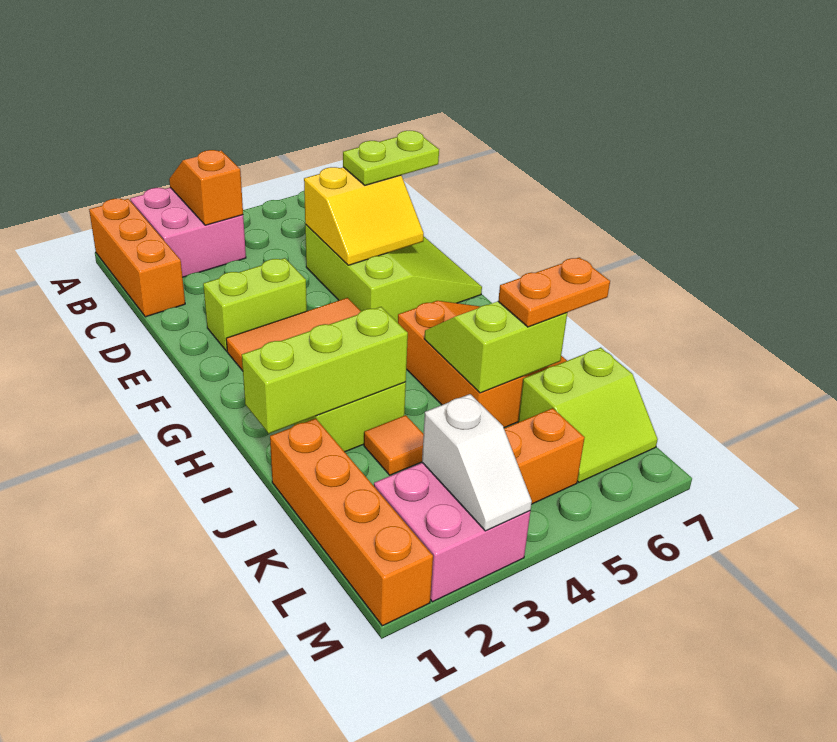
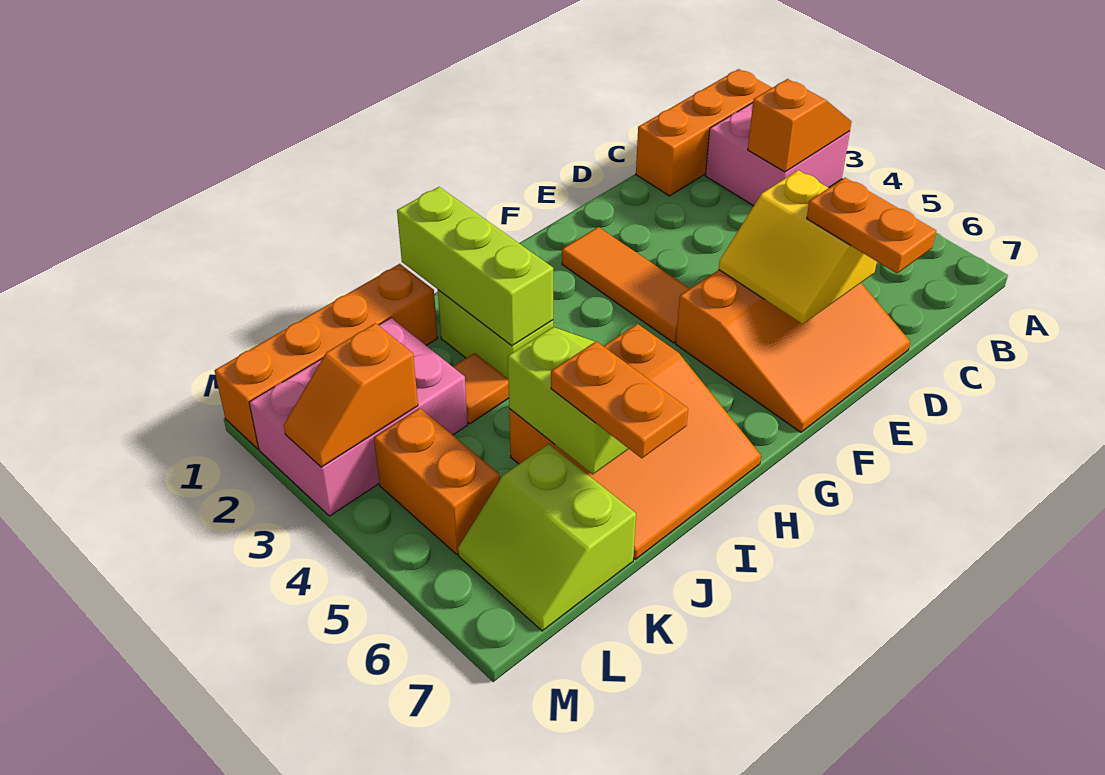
lime slope D5:F7 level 1 top 5 -> orange slope D5:F7 level 1 top 5
lime plate D6:D7 level 3 -> orange plate D6:D7 level 3
lime brick E2:E3 level 1 -> none
pink brick L2:M3 level 1 -> pink brick K2:M3 level 1
white slope L3:M3 level 2 top L -> orange slope L3:M3 level 2 top L

